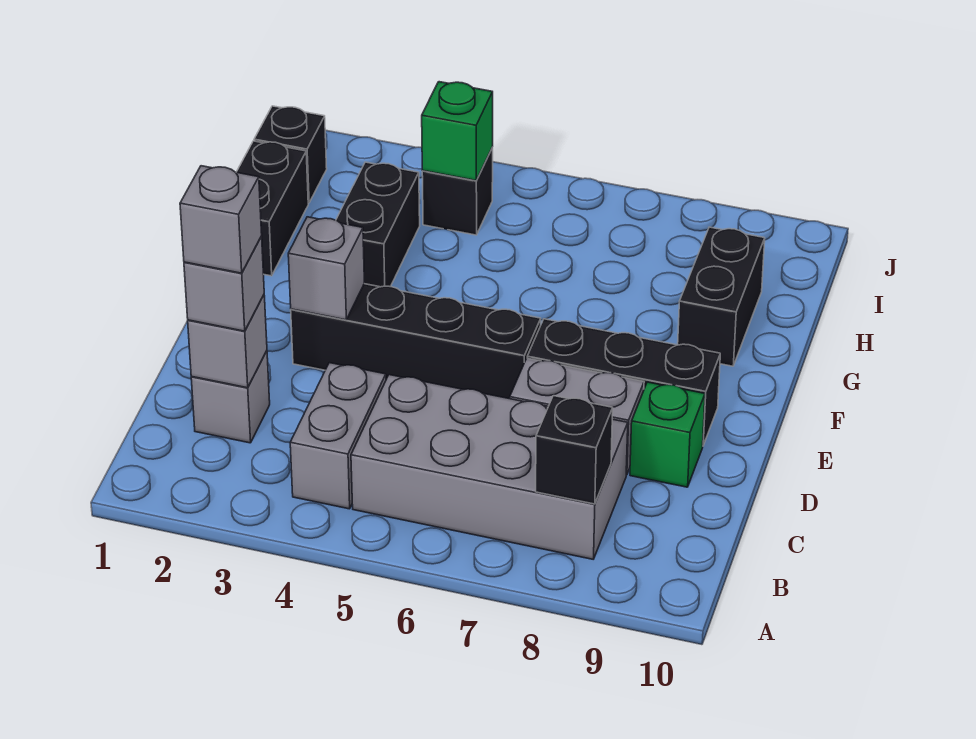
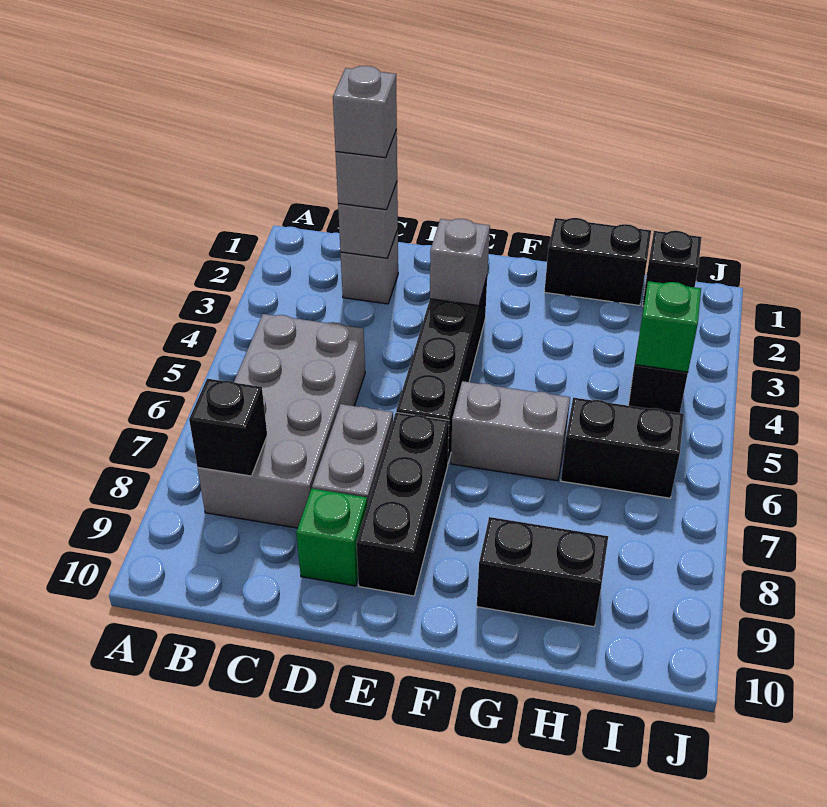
grey brick B4:C4 level 1 -> grey brick F6:G6 level 1
black brick G3:H3 level 1 -> black brick H6:I6 level 1

